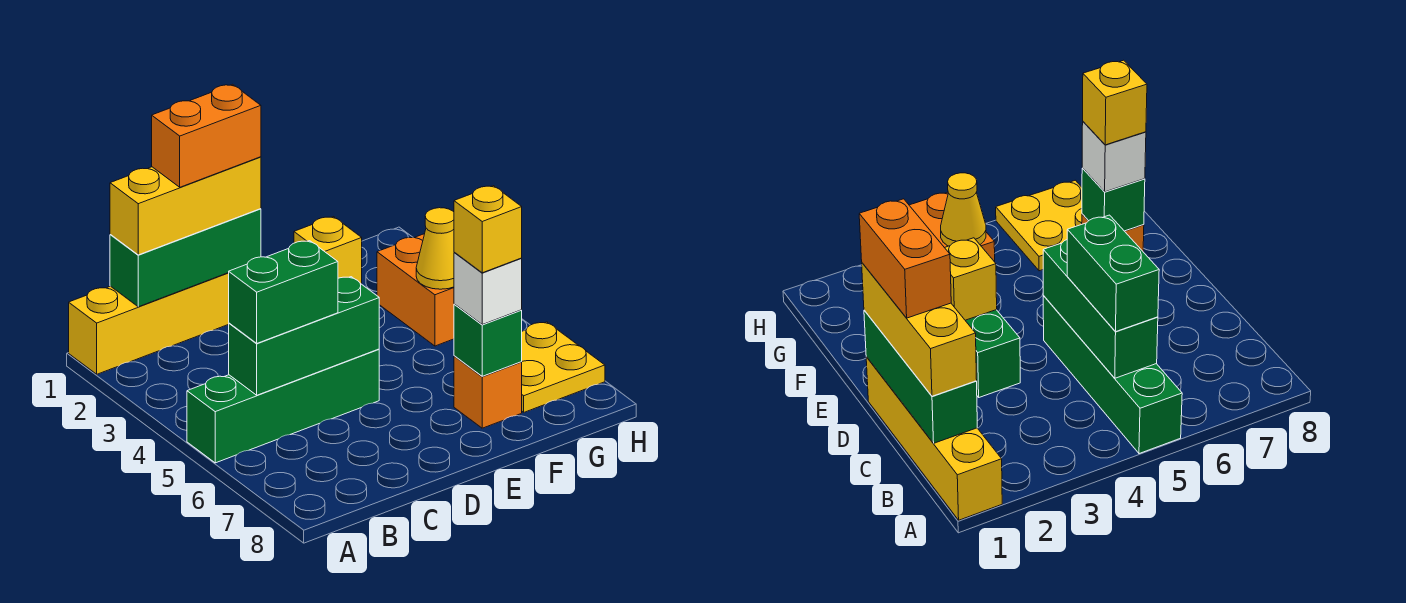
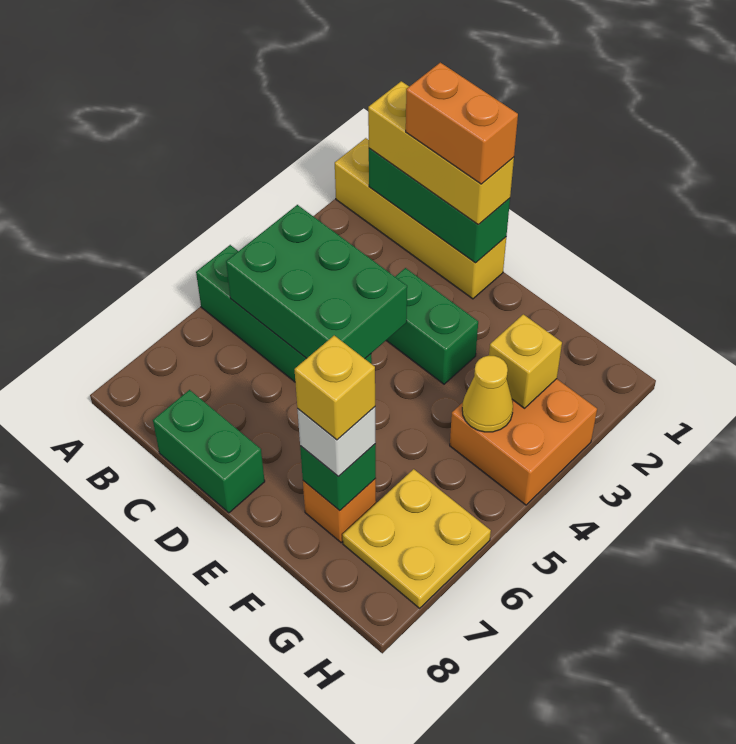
green brick B5:D5 level 2 -> green brick B4:D5 level 2
green brick B5:C5 level 3 -> green brick C8:D8 level 1
yellow brick E3 level 2 -> yellow brick G3 level 2

